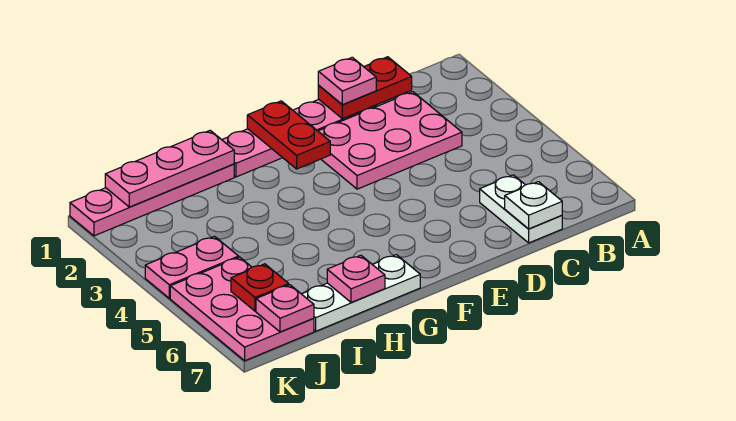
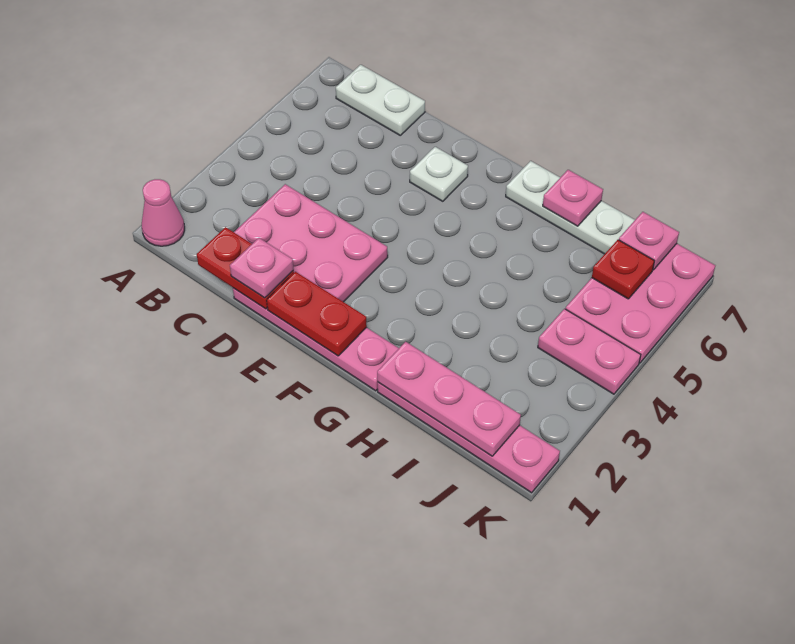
none -> pink cone A1 level 1
white plate C6:C7 level 1 -> white plate B7:C7 level 1
white plate C7 level 2 -> white plate E6 level 1
red plate F1:F2 level 2 -> red plate E1:F1 level 2

